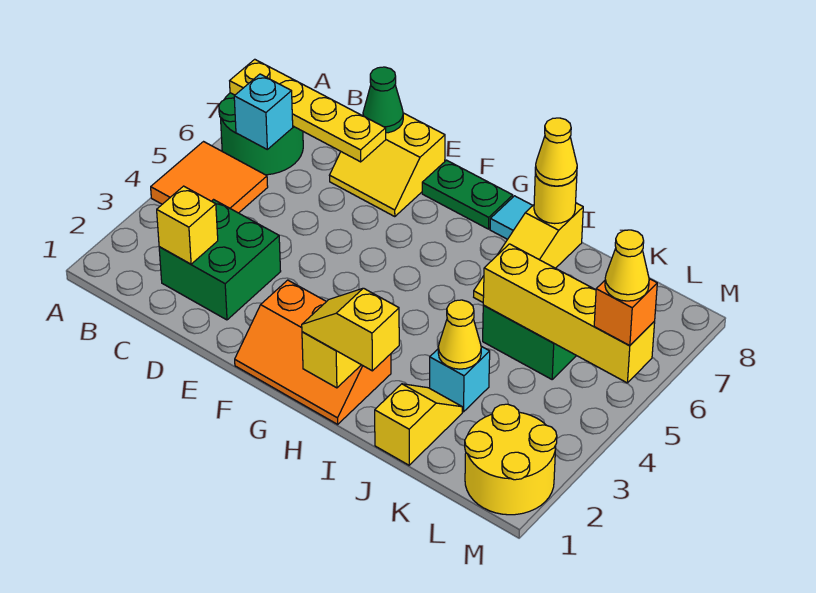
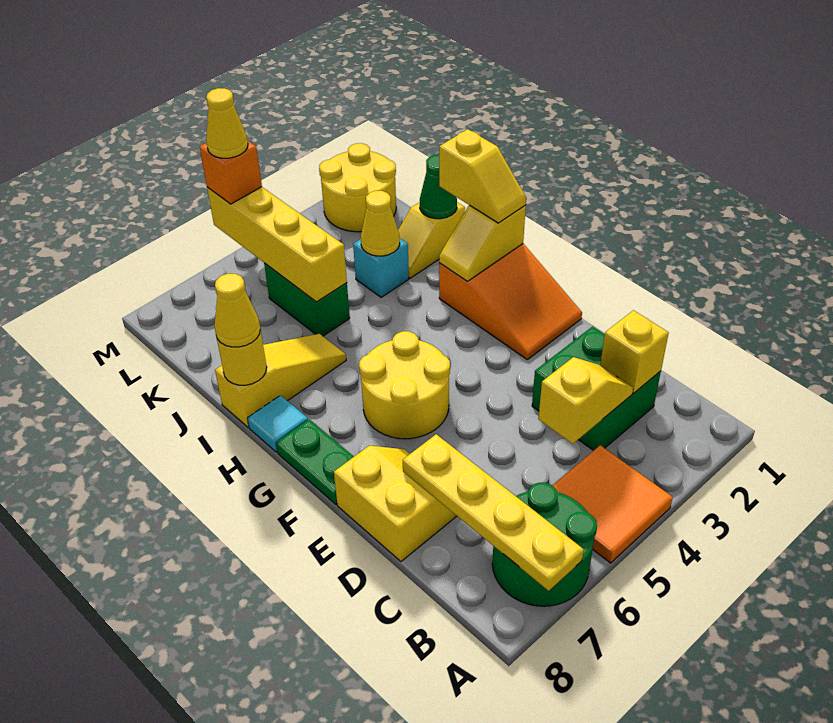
cyan brick B6 level 2 -> none
none -> yellow slope C3:C4 level 2 top 4
green cone D8 level 2 -> green cone J1 level 2
orange slope F1:H2 level 1 top 2 -> orange slope F1:H2 level 1 top H
none -> yellow round brick F5:G6 level 1

